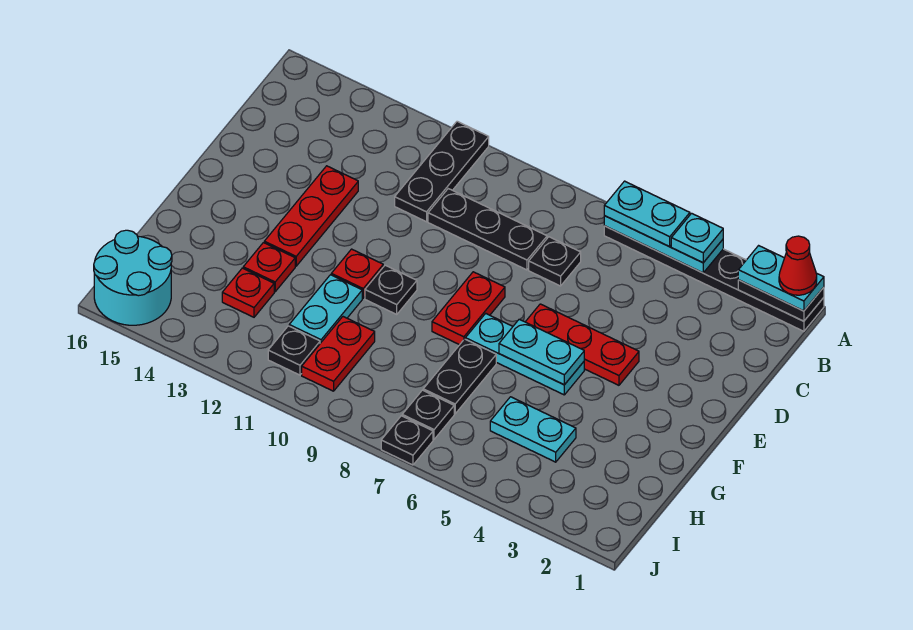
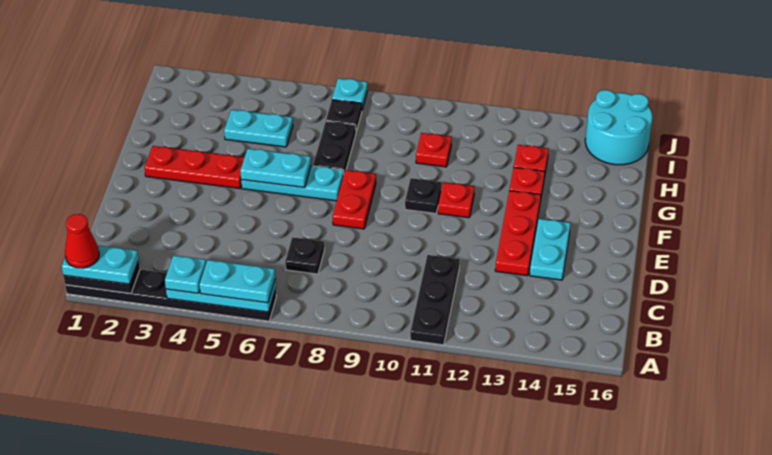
black plate C8:C10 level 1 -> none
red plate E4:E6 level 1 -> red plate F2:F4 level 1
cyan plate G11:H11 level 1 -> cyan plate D14:E14 level 1
red plate H10:I10 level 1 -> red plate H10 level 1
black plate I11 level 1 -> none
black plate J7 level 1 -> cyan plate J7 level 1

